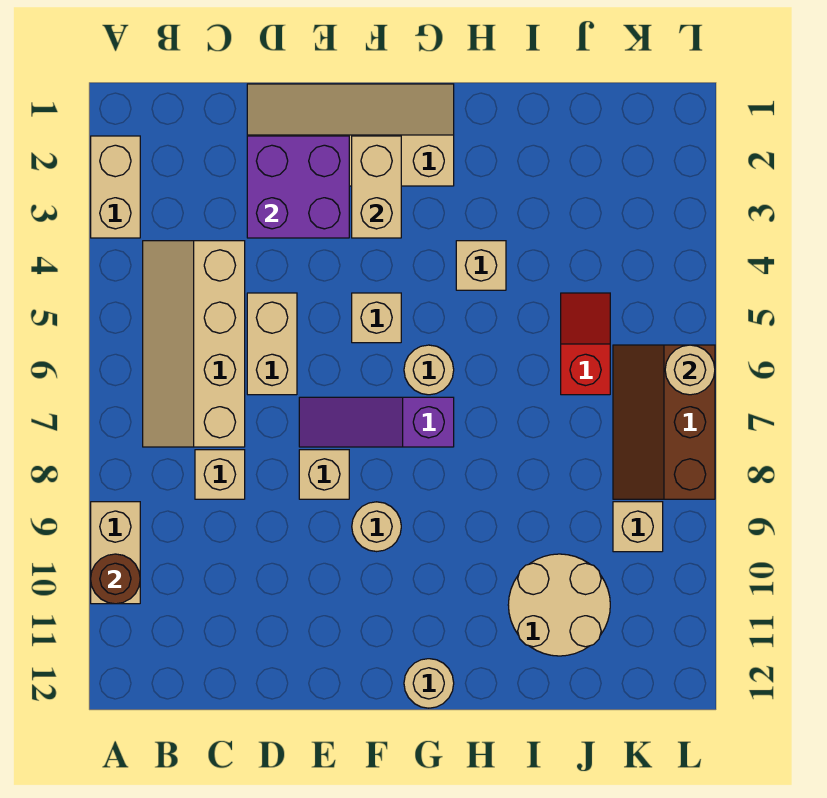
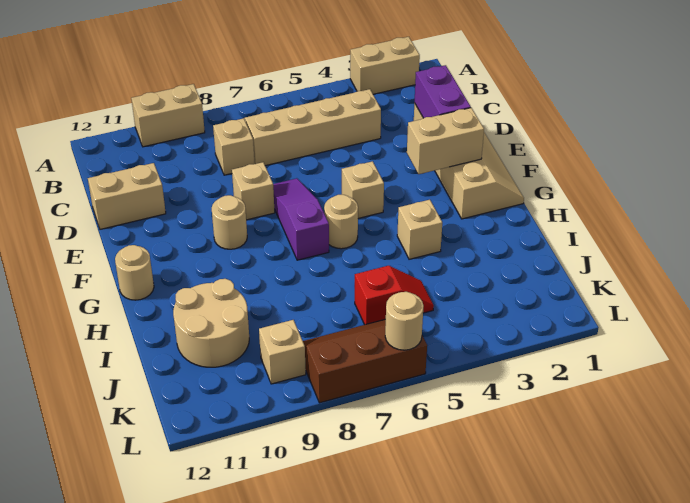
brown round brick A10 level 2 -> none
purple brick D2:E3 level 2 -> purple brick D2:E2 level 2
tan brick D5:D6 level 1 -> tan brick D11:D12 level 1

